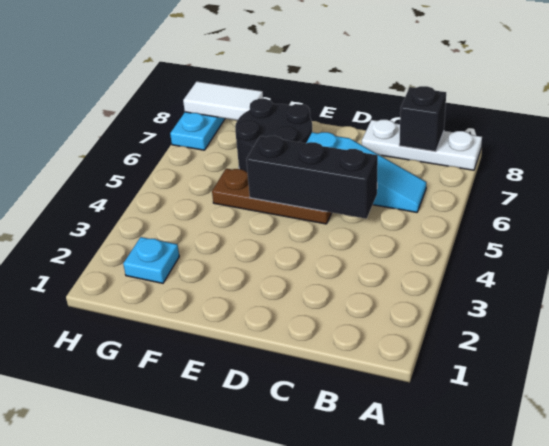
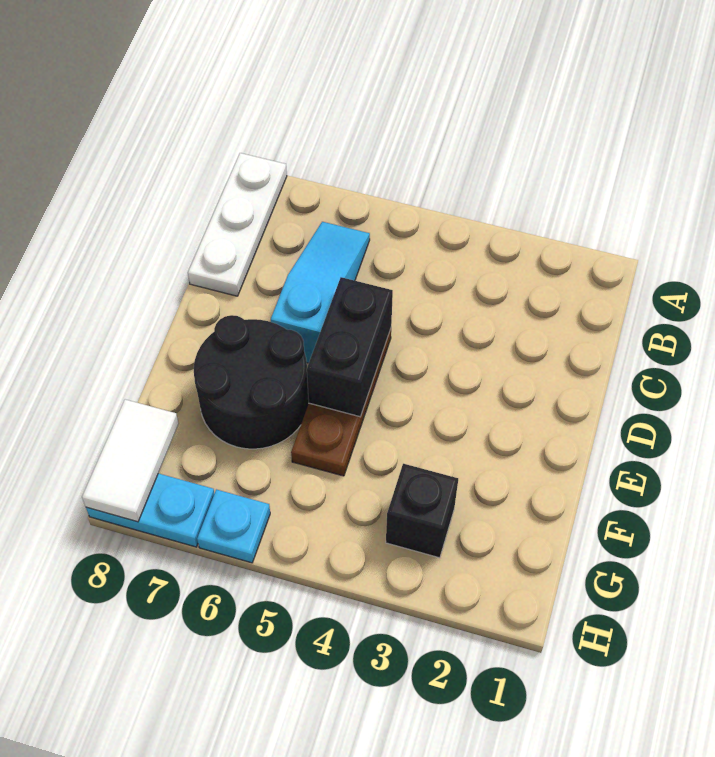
black brick B8 level 2 -> black brick G3 level 1
black brick C5:E5 level 2 -> black brick D5:E5 level 2
cyan plate G2 level 1 -> cyan plate H6 level 1

